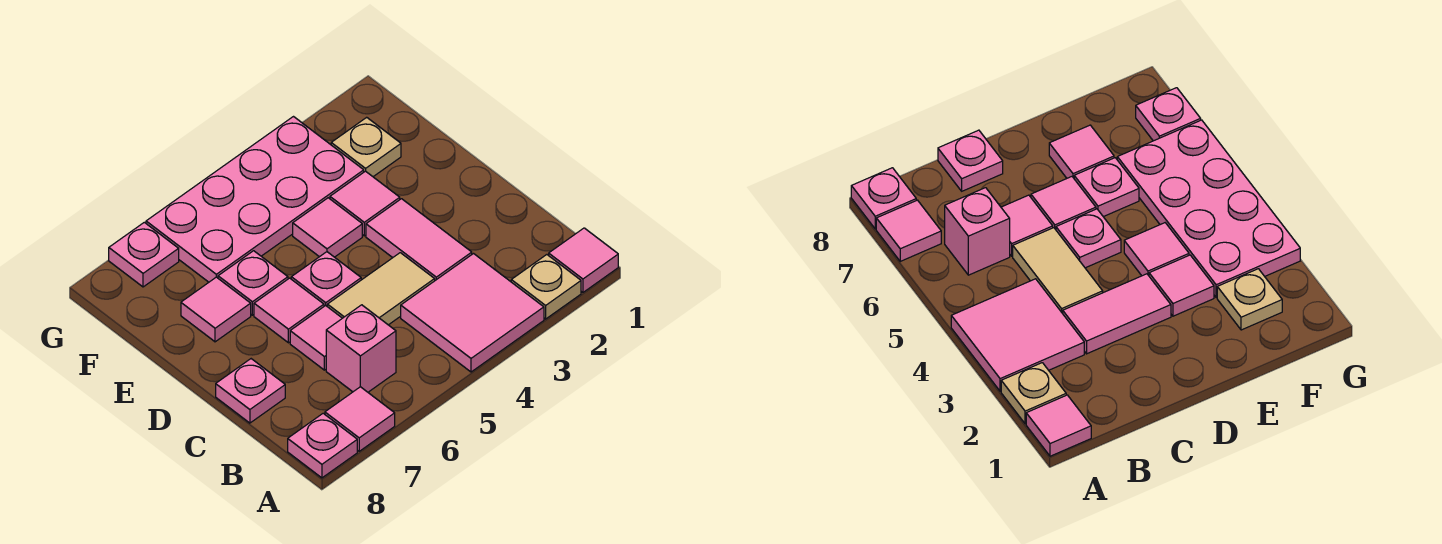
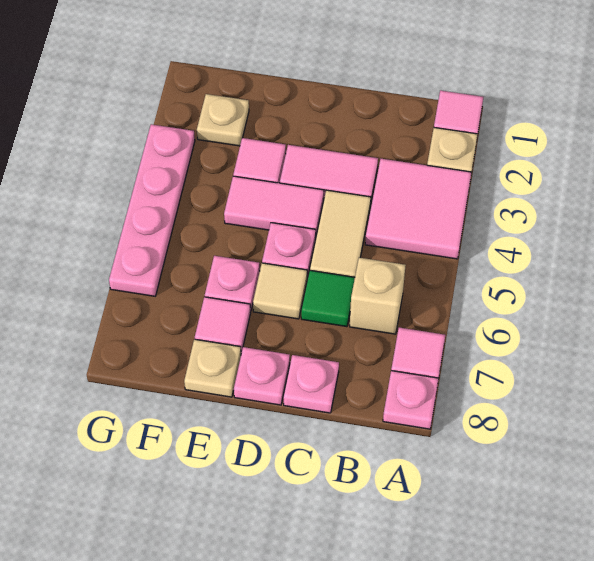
pink brick B6 level 1 -> tan brick B6 level 1
pink tile C6 level 1 -> green tile C6 level 1
pink tile D6 level 1 -> tan tile D6 level 1
pink tile E4 level 1 -> pink tile D4:E4 level 1
none -> tan plate E8 level 1
pink plate F3:G6 level 1 -> pink plate G3:G6 level 1
pink plate G7 level 1 -> pink plate D8 level 1

